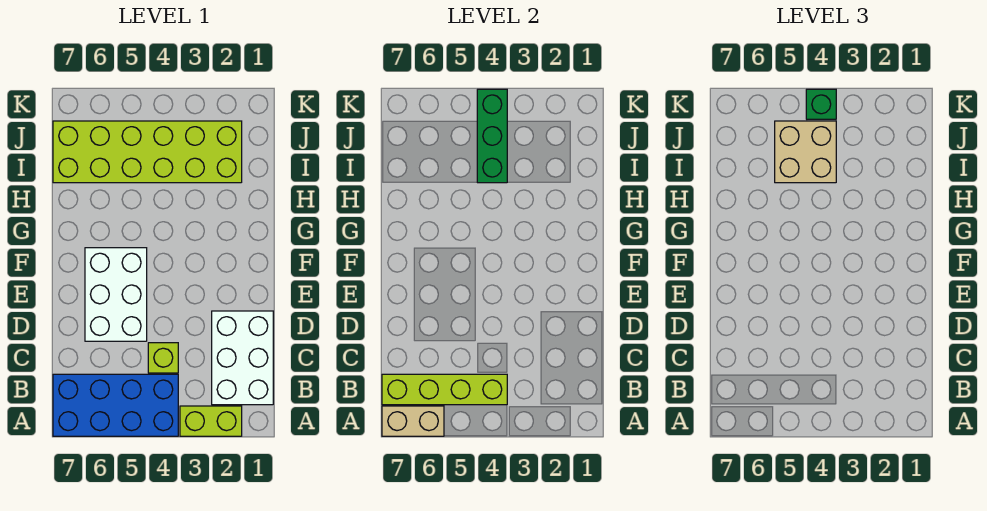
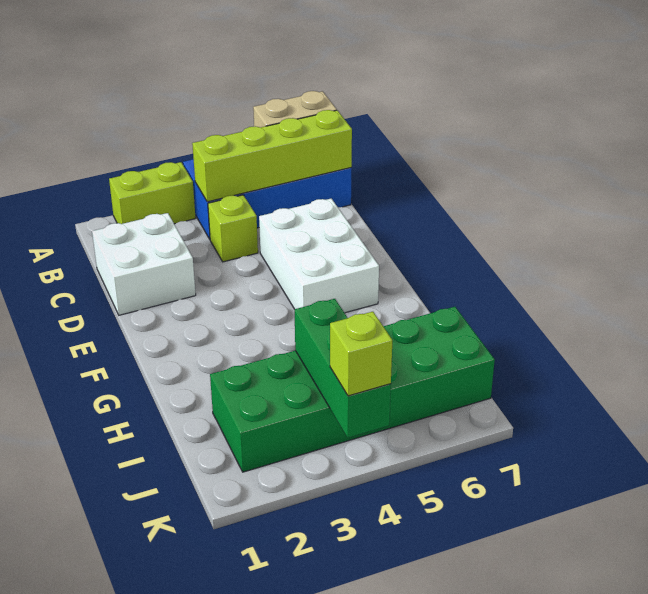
white brick B1:D2 level 1 -> white brick C1:D2 level 1
lime brick I2:J7 level 1 -> green brick I2:J7 level 1
tan brick I4:J5 level 3 -> none
green brick K4 level 3 -> lime brick K4 level 3

